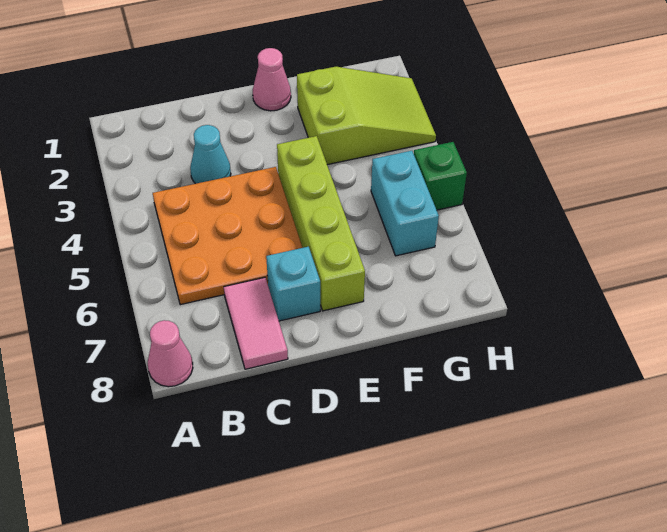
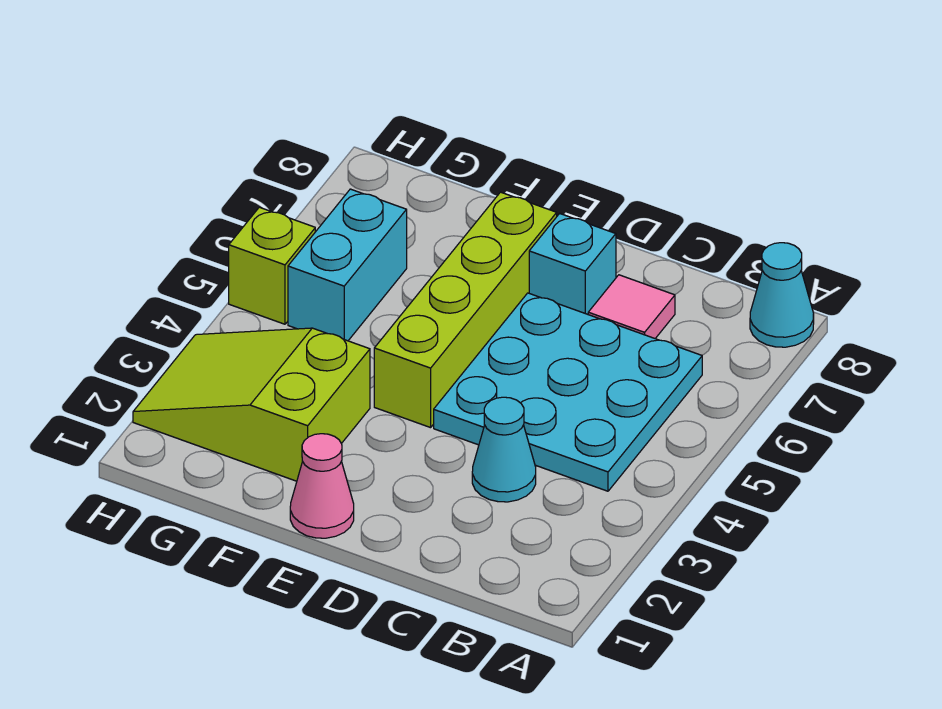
pink cone A8 level 1 -> cyan cone A8 level 1
orange plate B4:D6 level 1 -> cyan plate B4:D6 level 1
pink tile C7:C8 level 1 -> pink tile C7 level 1
green brick H5 level 1 -> lime brick H5 level 1

